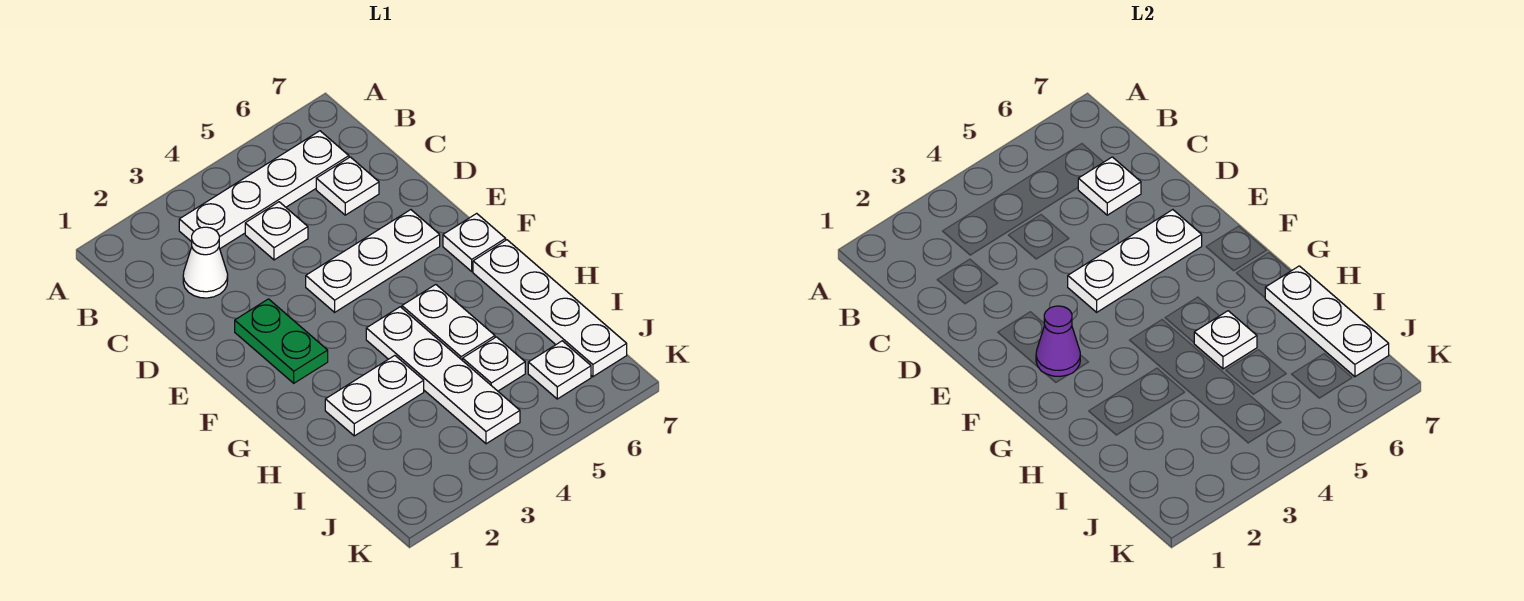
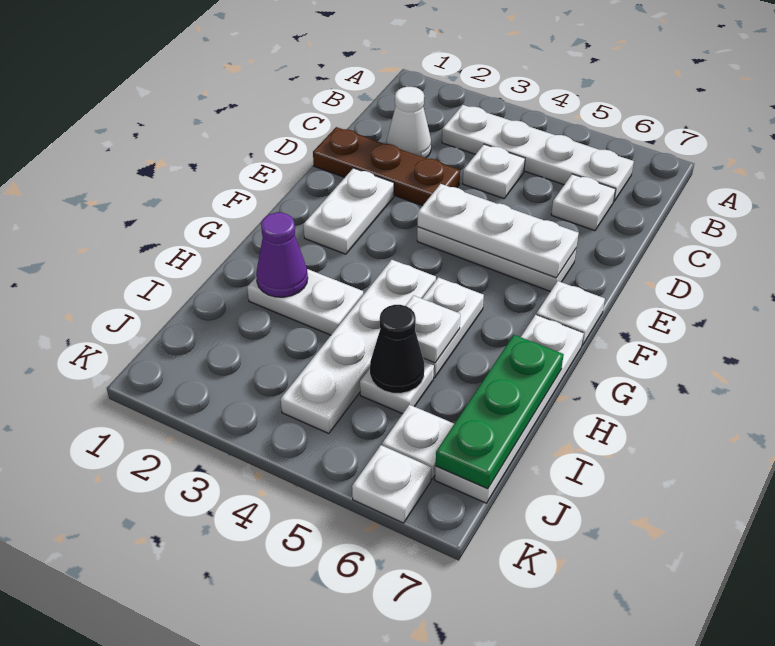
white plate C6 level 2 -> white plate K6 level 1
none -> brown plate D1:D3 level 1
green plate E2:F2 level 1 -> white plate E2:F2 level 1
purple cone F2 level 2 -> purple cone H2 level 2
white plate H7:J7 level 2 -> green plate H7:J7 level 2
none -> black cone I5 level 2

